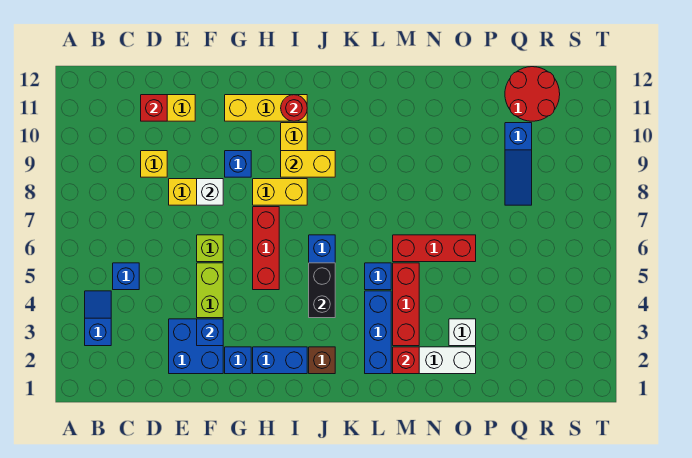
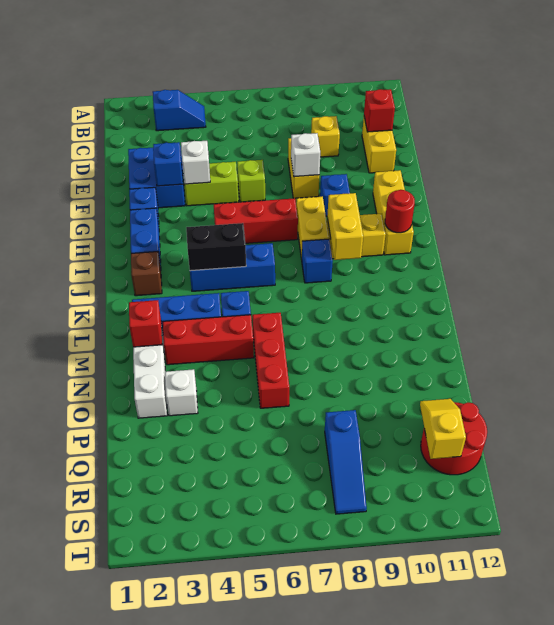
blue brick C5 level 1 -> blue brick J8 level 1
none -> white brick F4 level 2
blue slope Q8:Q10 level 1 top 10 -> blue slope Q8:S8 level 1 top Q
none -> yellow slope Q11:R11 level 2 top R

